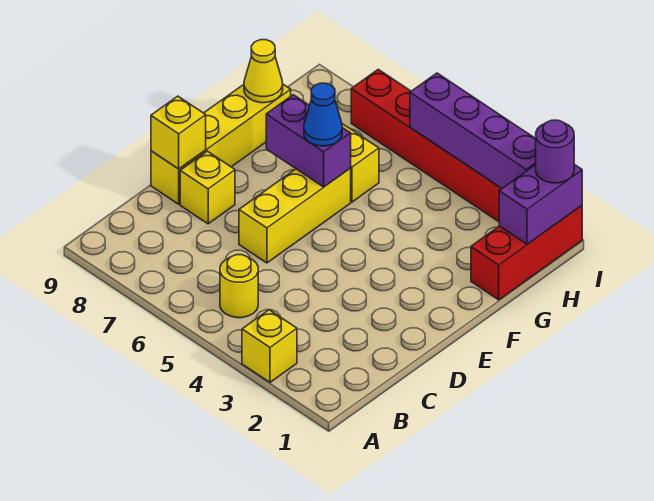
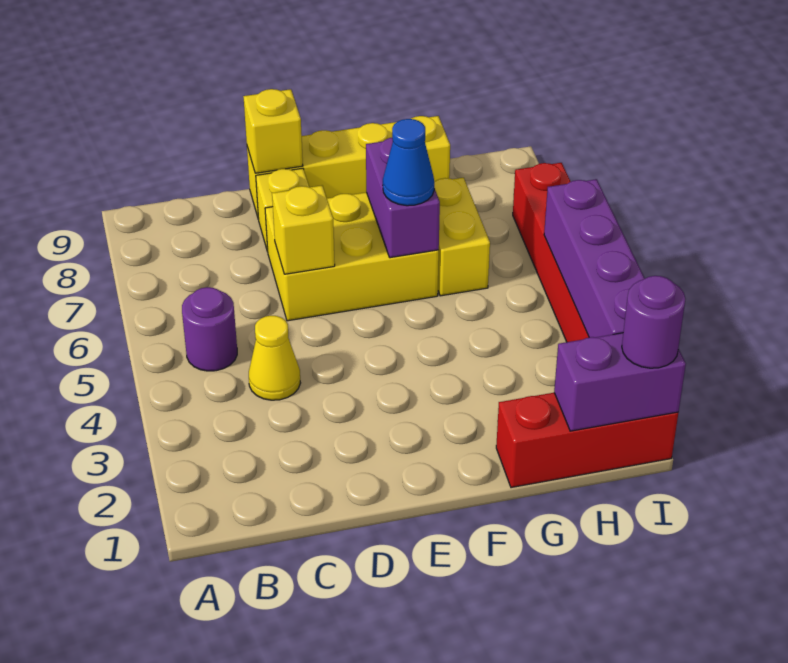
yellow brick A3 level 1 -> yellow brick D6 level 2
yellow round brick B5 level 1 -> purple round brick B5 level 1
yellow brick D6:F6 level 1 -> yellow brick D6:F7 level 1
yellow cone G9 level 2 -> yellow cone C4 level 1

